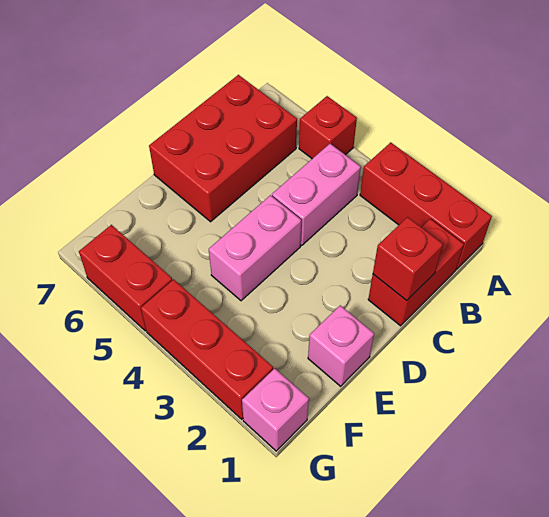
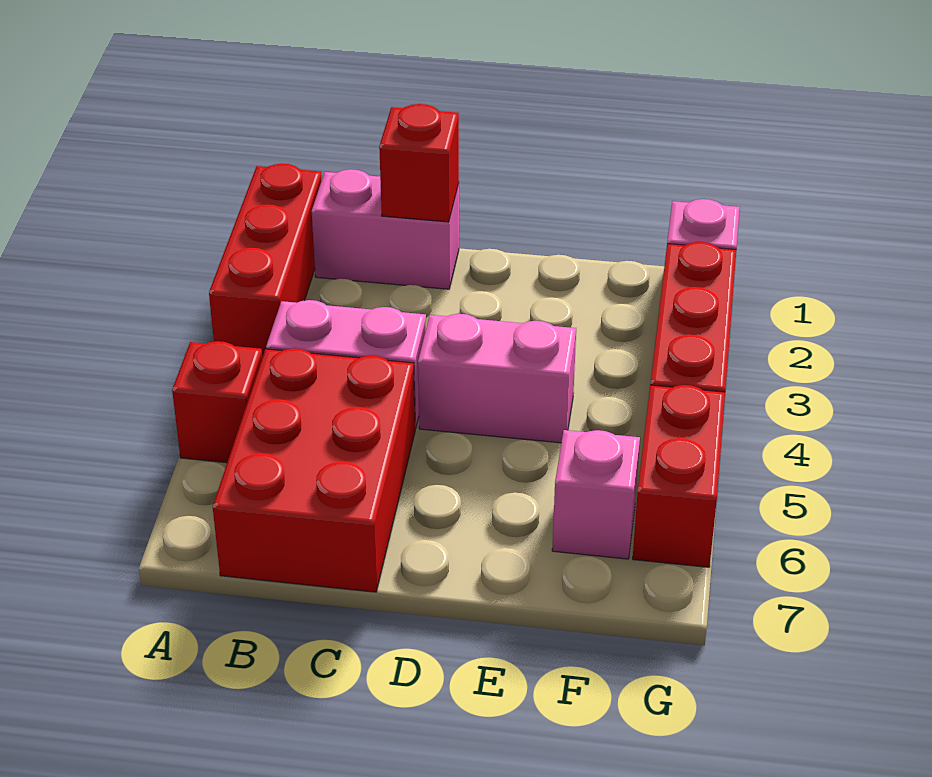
red brick B1:C1 level 1 -> pink brick B1:C1 level 1
red brick B6:D7 level 1 -> red brick B5:C7 level 1
pink brick E1 level 1 -> pink brick F6 level 1

